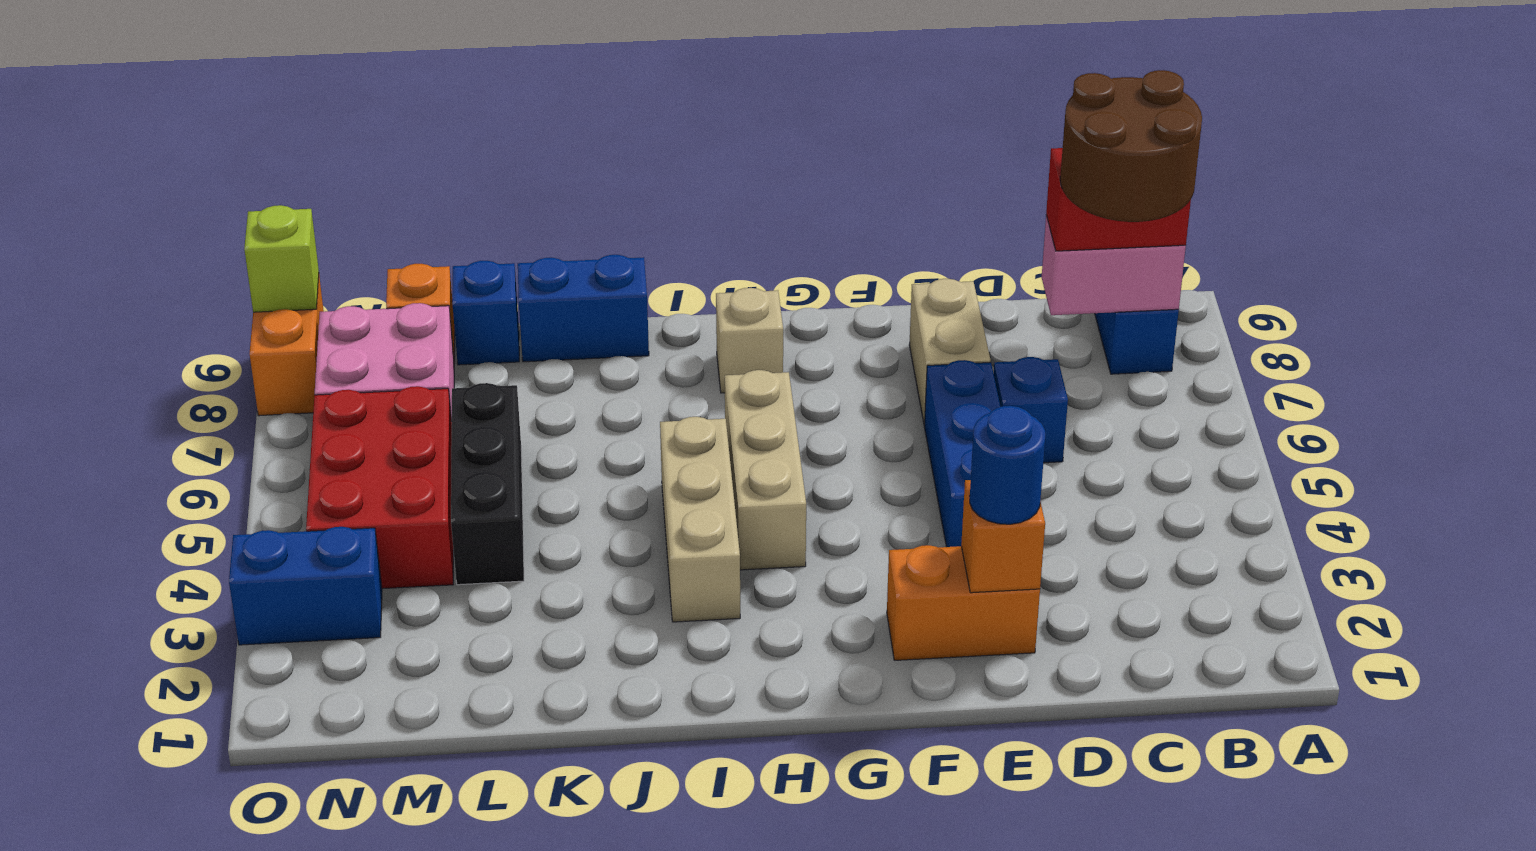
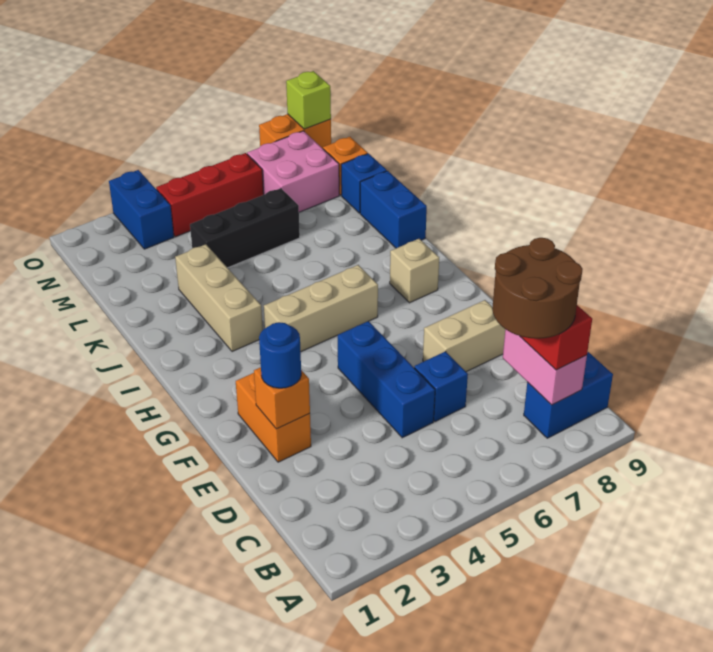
blue brick E4:E6 level 1 -> blue brick D5:F5 level 1
tan brick I3:I5 level 1 -> tan brick I3:K3 level 1
red brick M4:N6 level 1 -> red brick N4:N6 level 1

